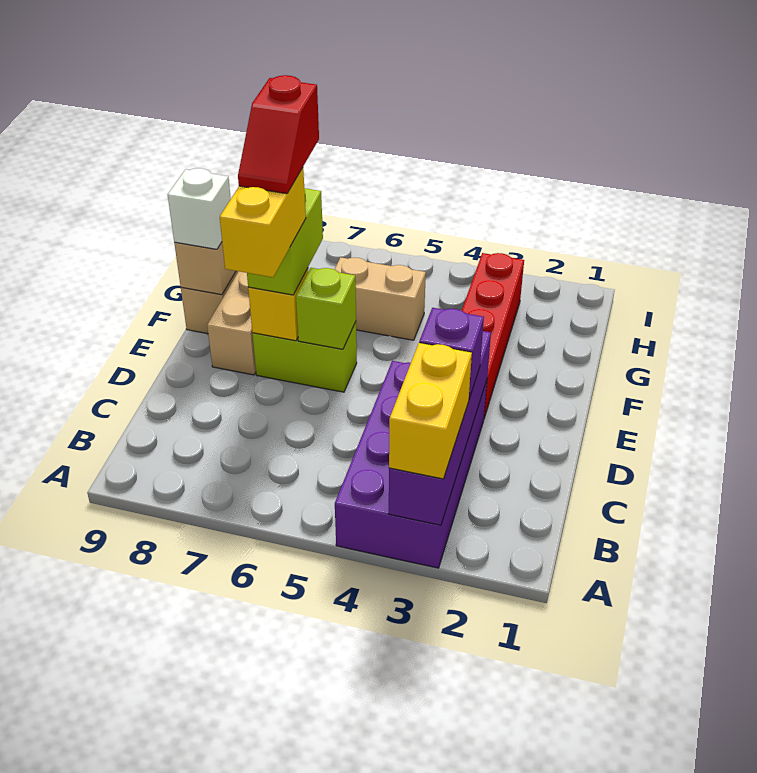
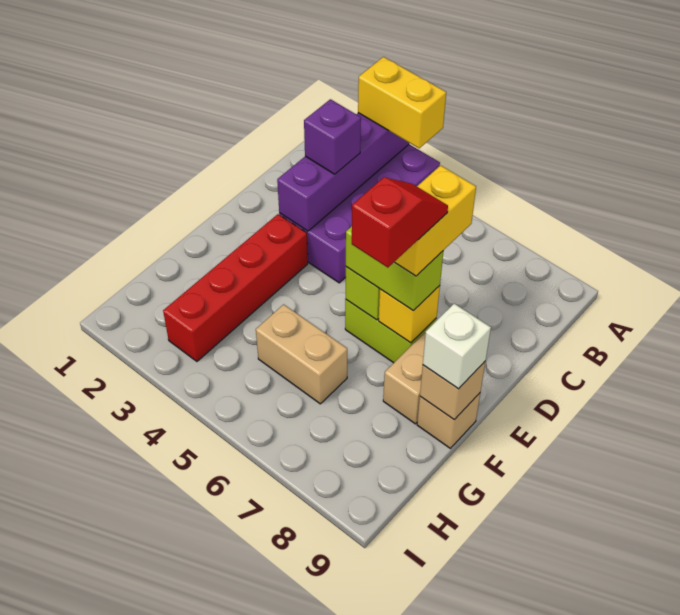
yellow brick A3:B3 level 3 -> yellow brick A3:A4 level 3
lime brick E7:F7 level 3 -> lime brick E6:E7 level 3

